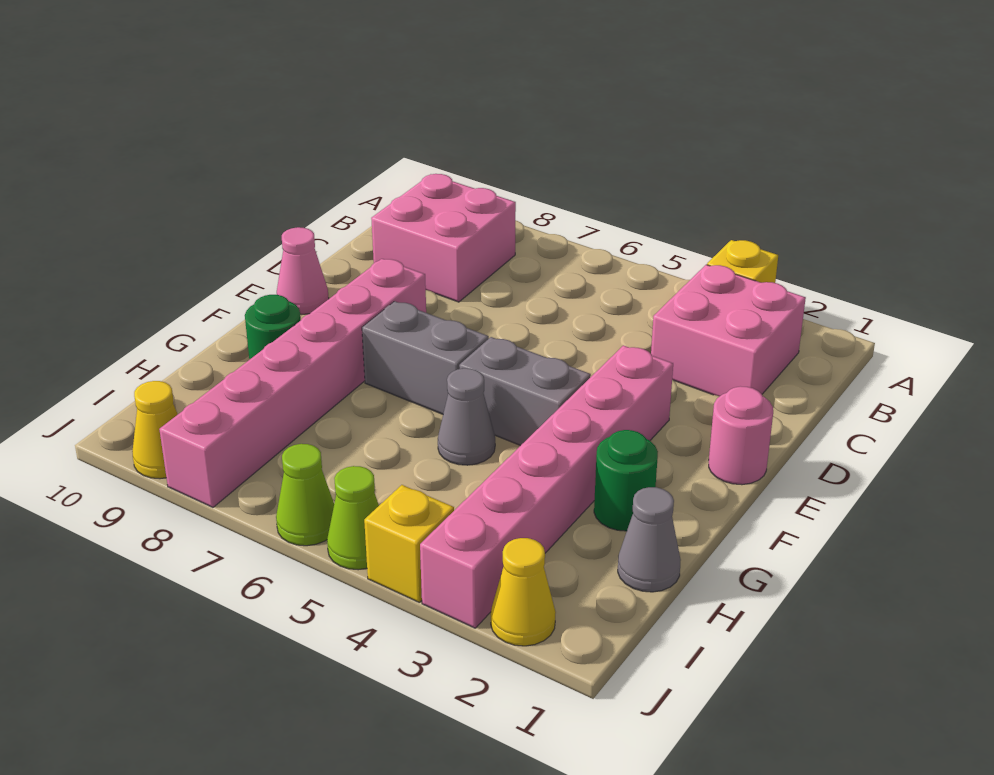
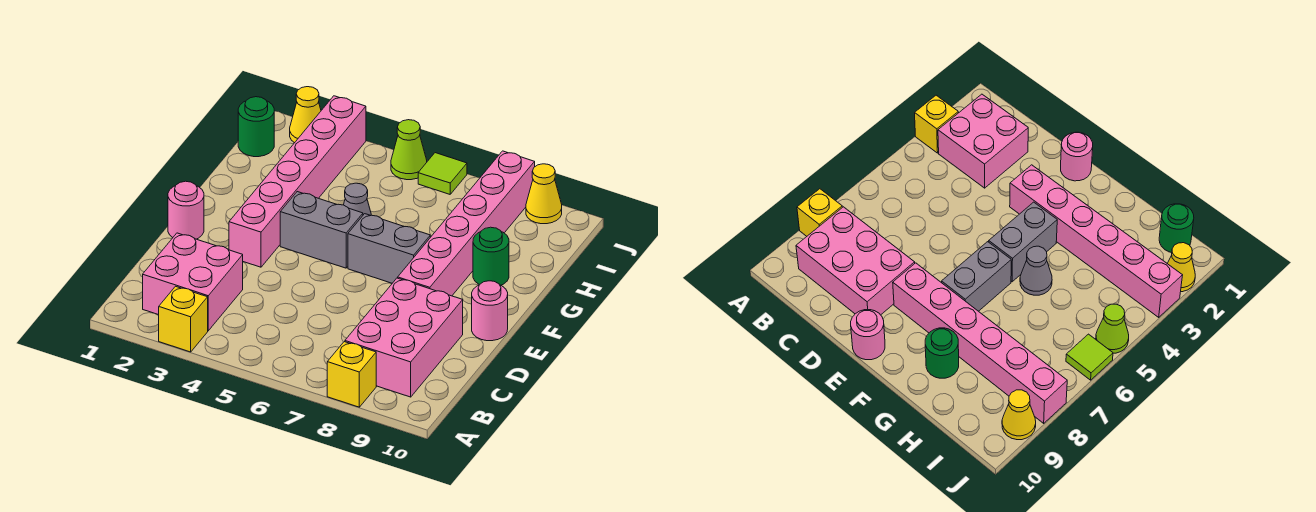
pink brick B8:C9 level 1 -> pink brick B8:D9 level 1
pink cone E10 level 1 -> pink round brick E10 level 1
green round brick G2 level 1 -> green round brick I1 level 1
grey cone H1 level 1 -> none
yellow brick J4 level 1 -> yellow brick A8 level 1
lime cone J6 level 1 -> lime tile J6 level 1

